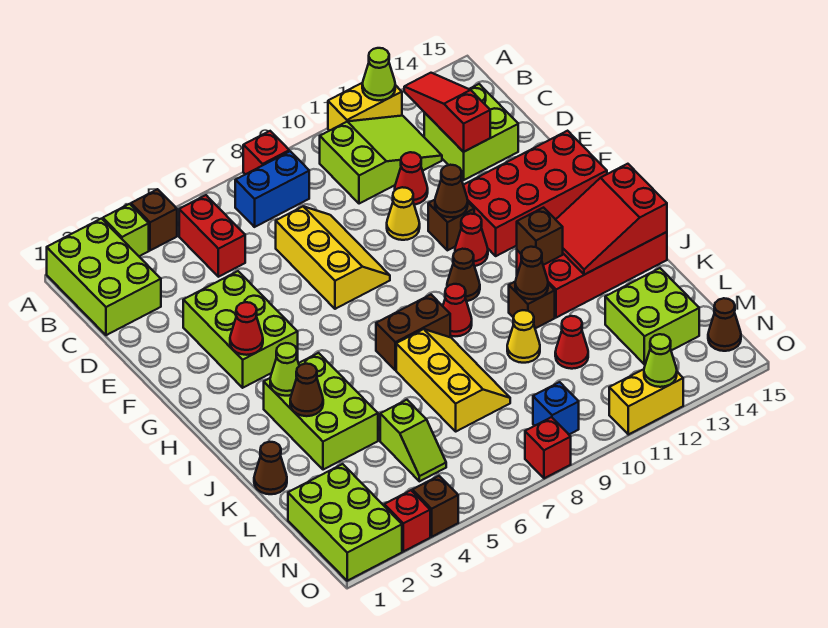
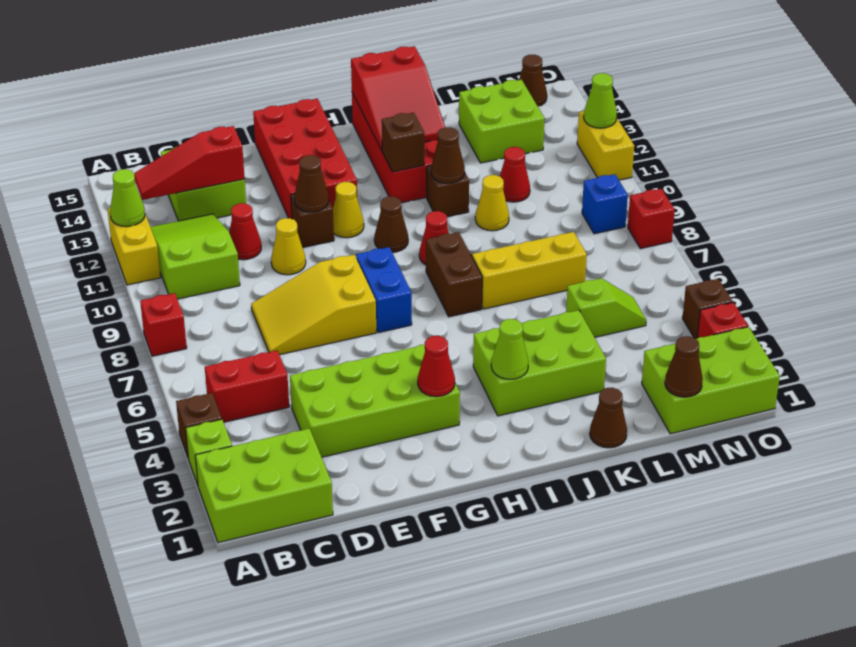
blue brick B7:B8 level 1 -> blue brick G7:G8 level 1
yellow slope D7:F8 level 1 top 7 -> yellow slope D7:F8 level 1 top F
lime brick E3:G4 level 1 -> lime brick D3:G4 level 1
red cone G11 level 1 -> yellow cone G11 level 1
brown cone J3 level 2 -> brown cone M1 level 2

